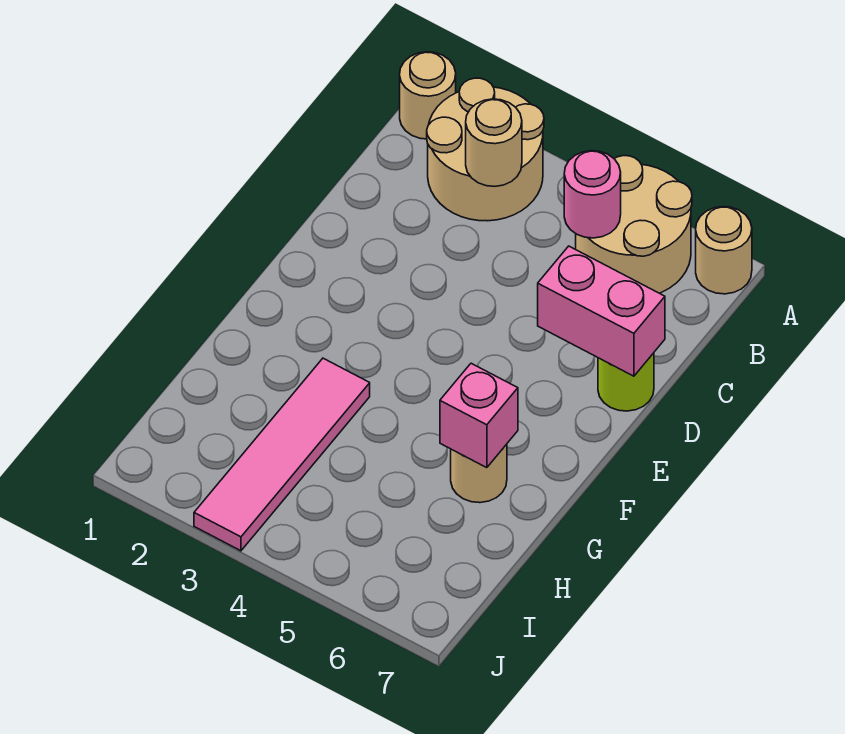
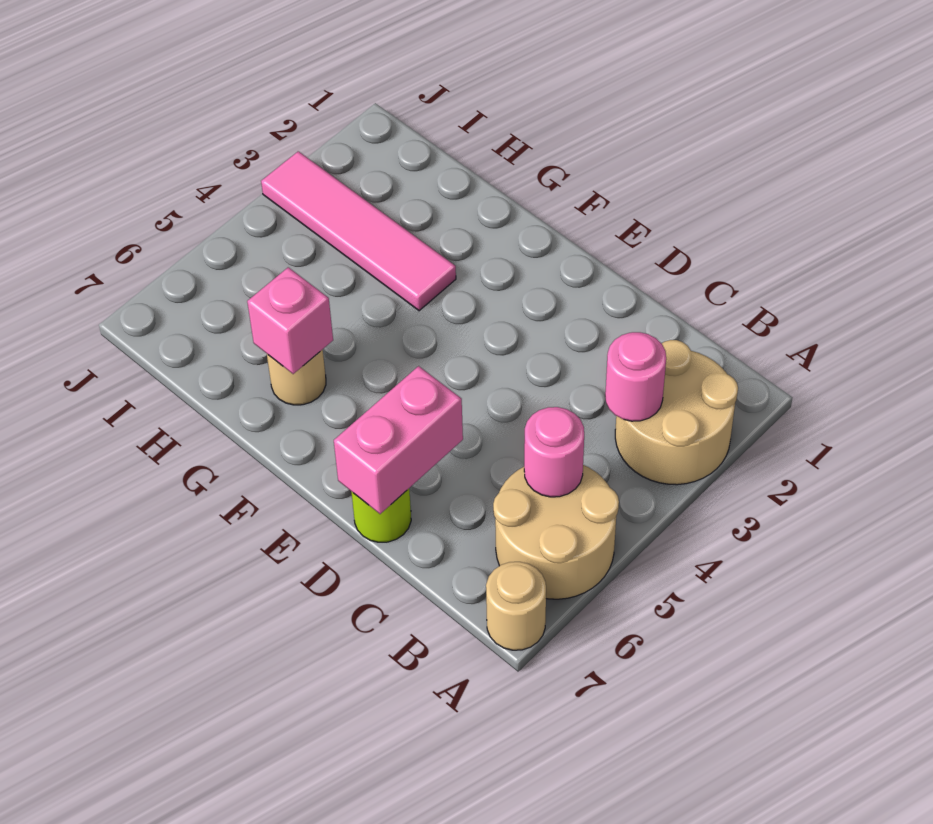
tan round brick A1 level 1 -> none
tan round brick B3 level 2 -> pink round brick B3 level 2

